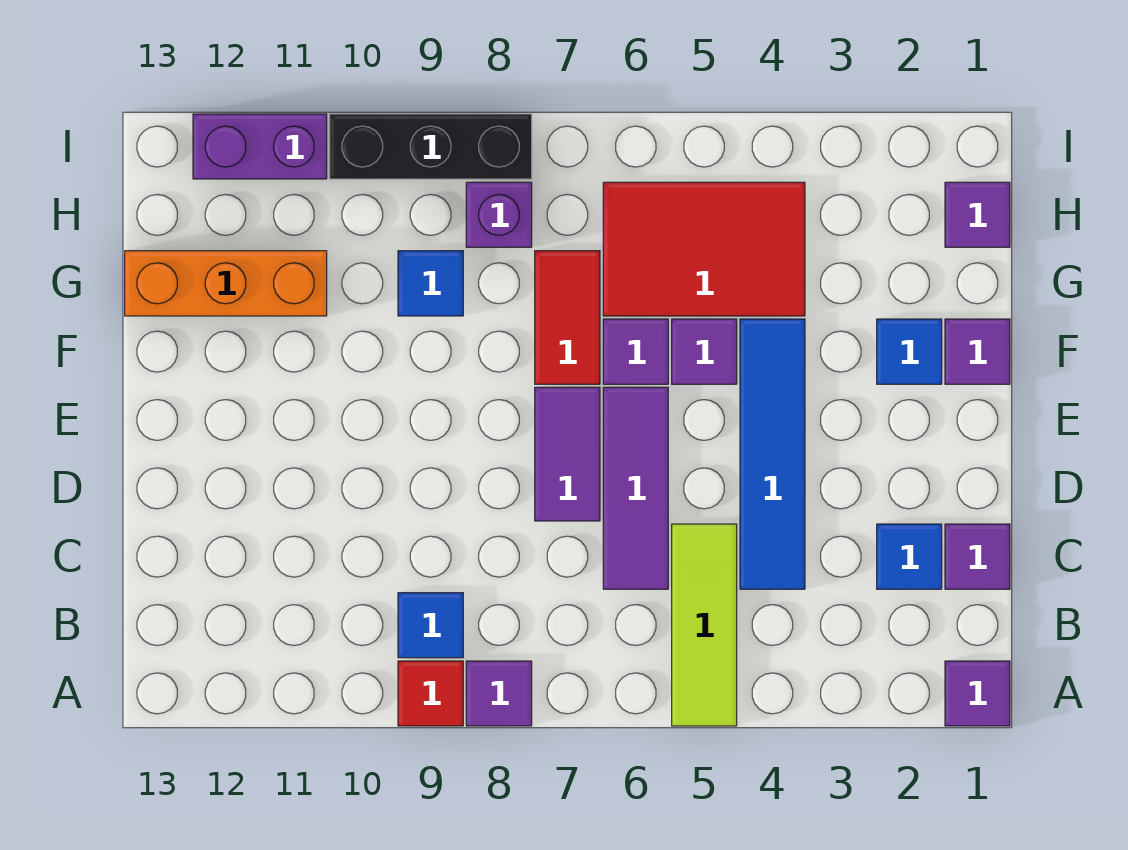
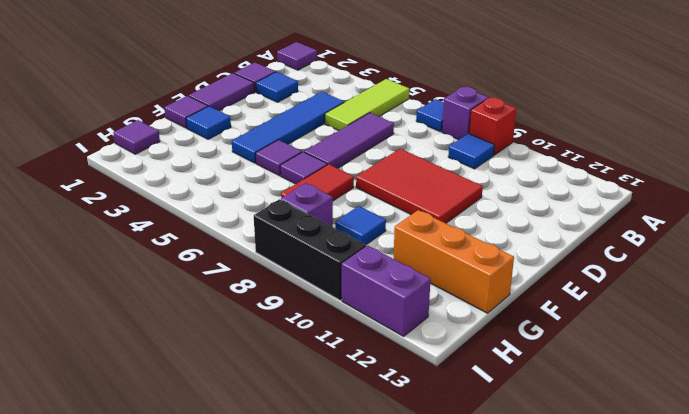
none -> blue tile A7 level 1
purple tile A8 level 1 -> purple brick A8 level 1
red tile A9 level 1 -> red brick A9 level 1
purple tile D7:E7 level 1 -> purple tile D1:E1 level 1
red tile G4:H6 level 1 -> red tile D8:E10 level 1

